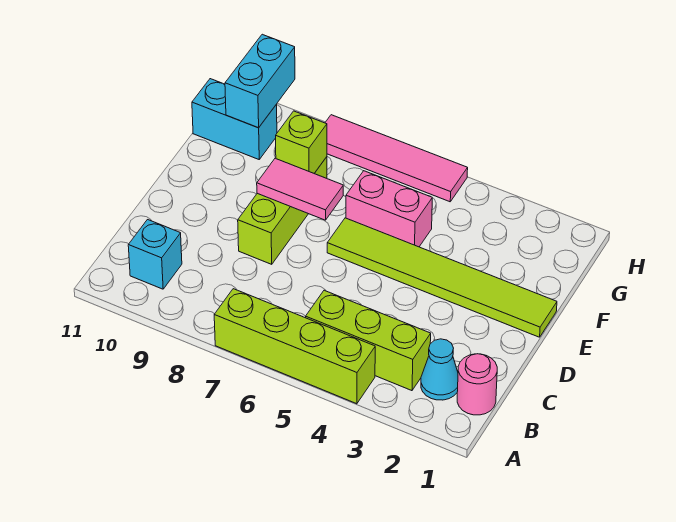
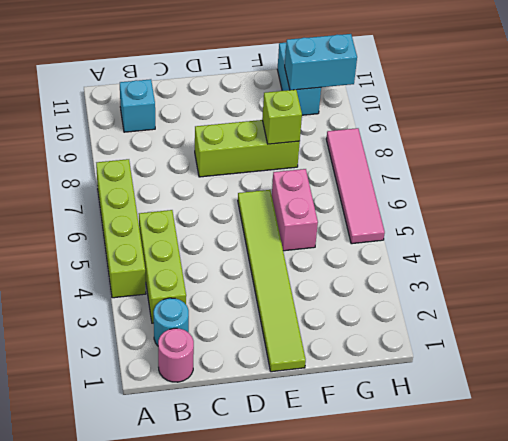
cyan cone B2 level 1 -> cyan round brick B2 level 1
pink tile E7:E8 level 2 -> none

